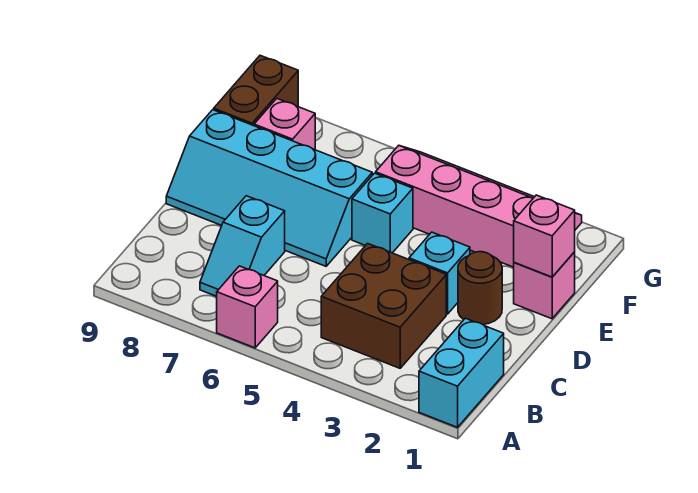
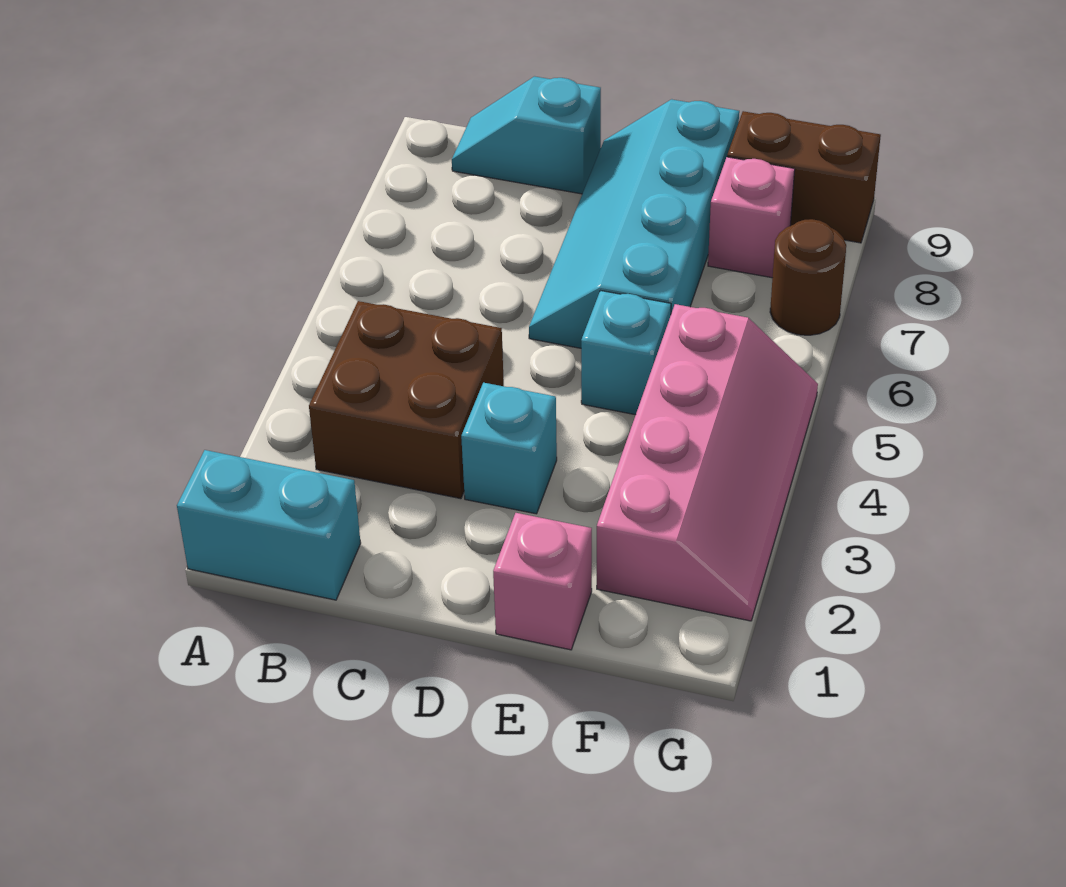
pink brick A6 level 1 -> none
cyan slope B7:C7 level 1 top C -> cyan slope B9:C9 level 1 top C
brown round brick D2 level 1 -> brown round brick G7 level 1
pink brick E1 level 2 -> none

